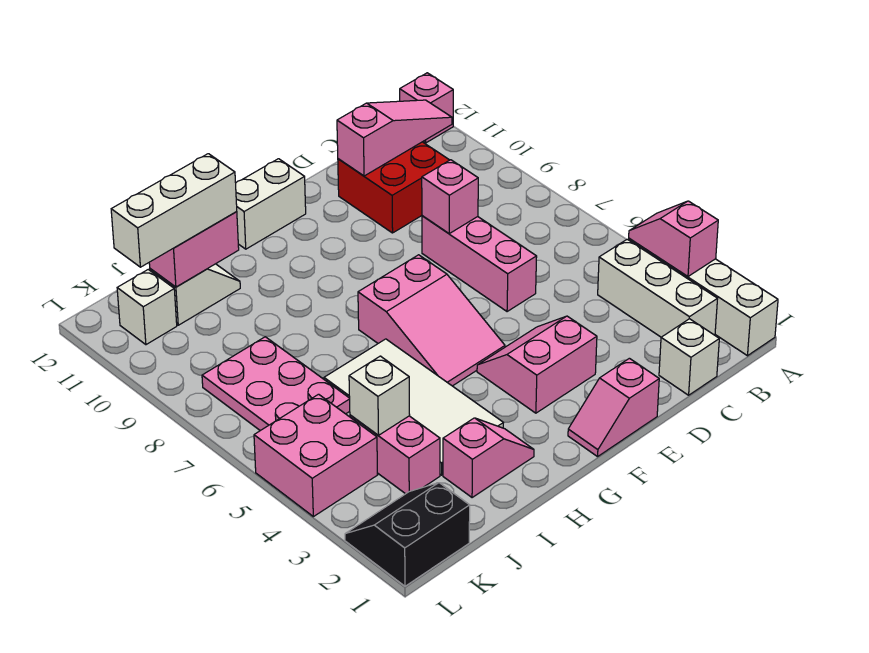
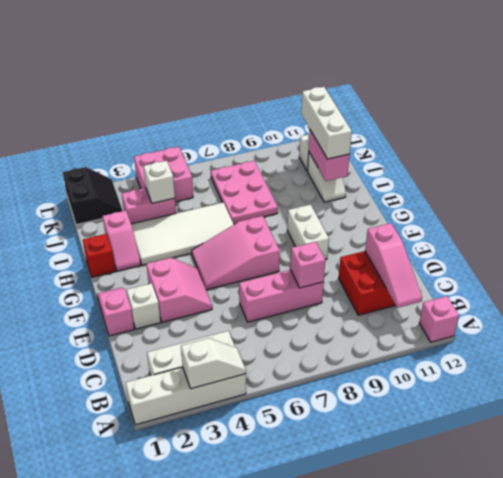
pink slope A3:A4 level 2 top 3 -> white slope A3:A4 level 2 top 3
white brick C1 level 1 -> white brick E2 level 1
white brick F12:G12 level 1 -> white brick F9:G9 level 1
none -> red brick H1 level 1
pink plate J6:K8 level 1 -> pink plate I7:K8 level 1

